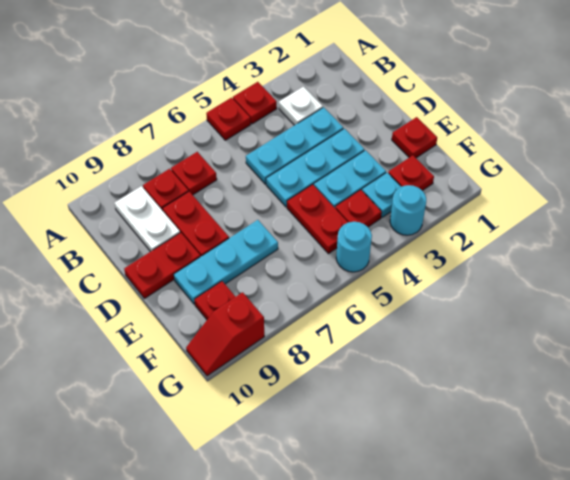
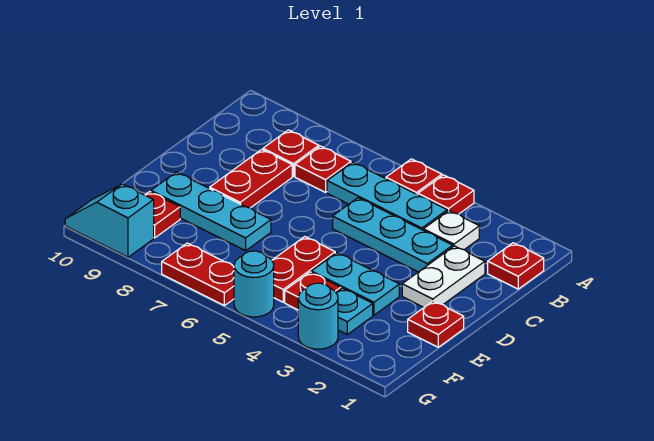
white plate B9:C9 level 1 -> white plate C2:D2 level 1
cyan plate D3:D5 level 1 -> cyan plate B4:B6 level 1
red plate D9:D10 level 1 -> red plate G6:G7 level 1
red plate F2 level 1 -> red plate B1 level 1
red slope G9:G10 level 1 top 9 -> cyan slope G9:G10 level 1 top 9

